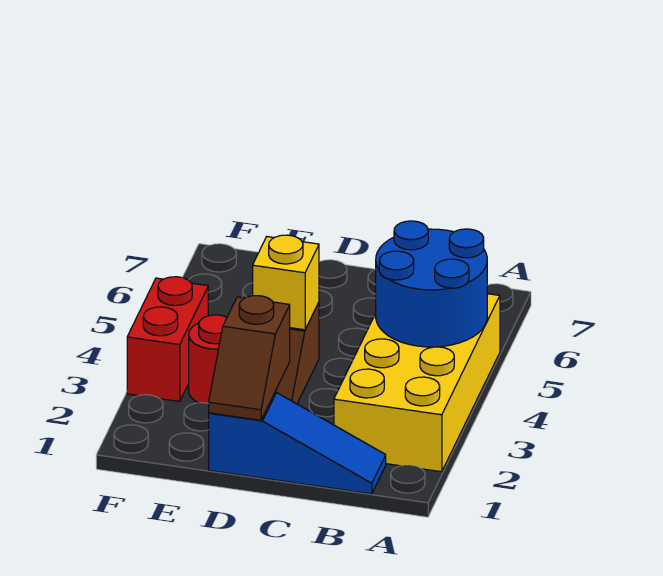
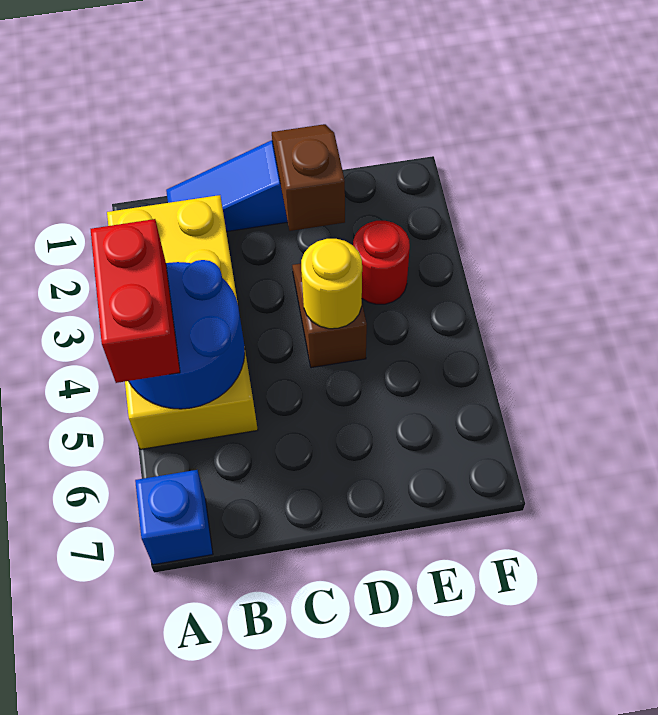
none -> blue brick A7 level 1
yellow brick D4 level 2 -> yellow round brick D4 level 2
red brick F3:F4 level 1 -> red brick A4:A5 level 3

